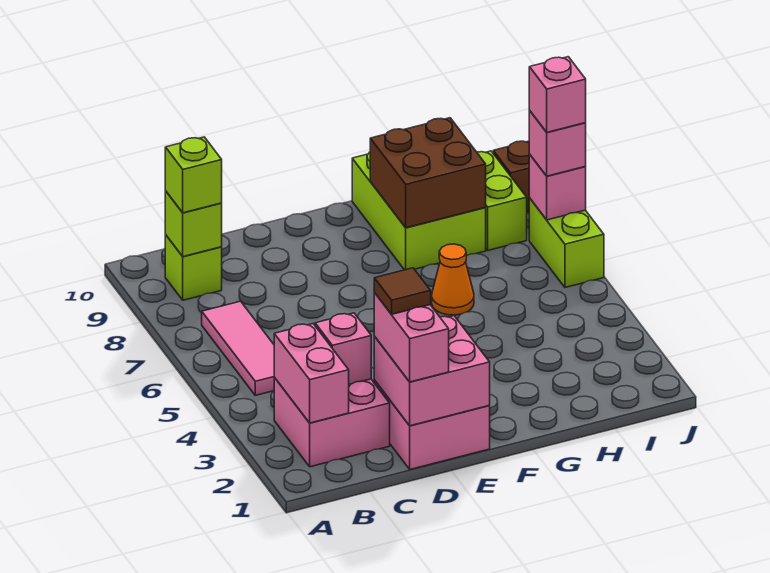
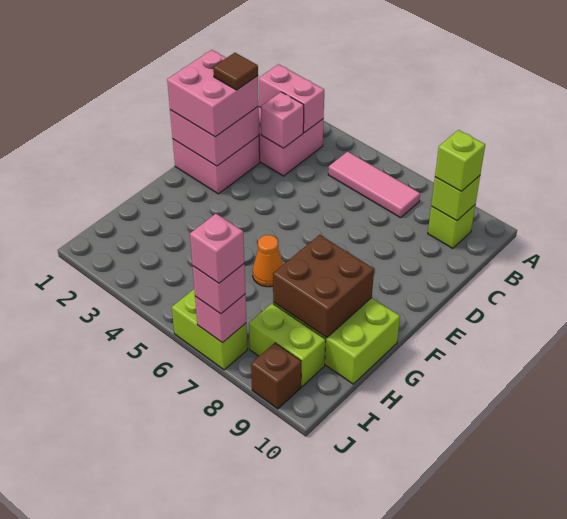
pink brick D1:D2 level 3 -> pink brick D1:E2 level 3

